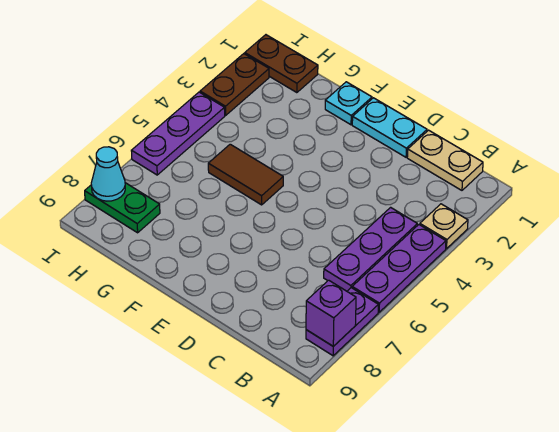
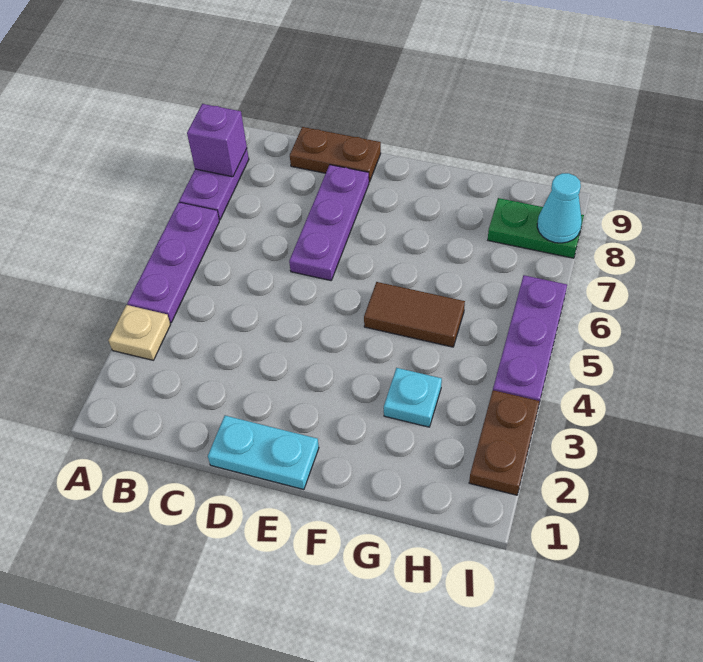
tan plate B1:C1 level 1 -> none
purple plate B4:B6 level 1 -> purple plate D6:D8 level 1
cyan plate F1 level 1 -> cyan plate G3 level 1
brown plate H1:I1 level 1 -> brown plate C9:D9 level 1

